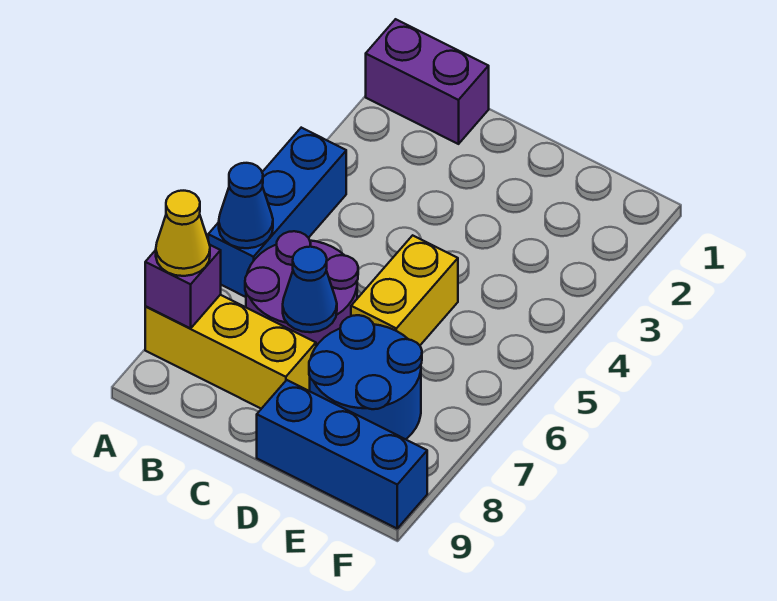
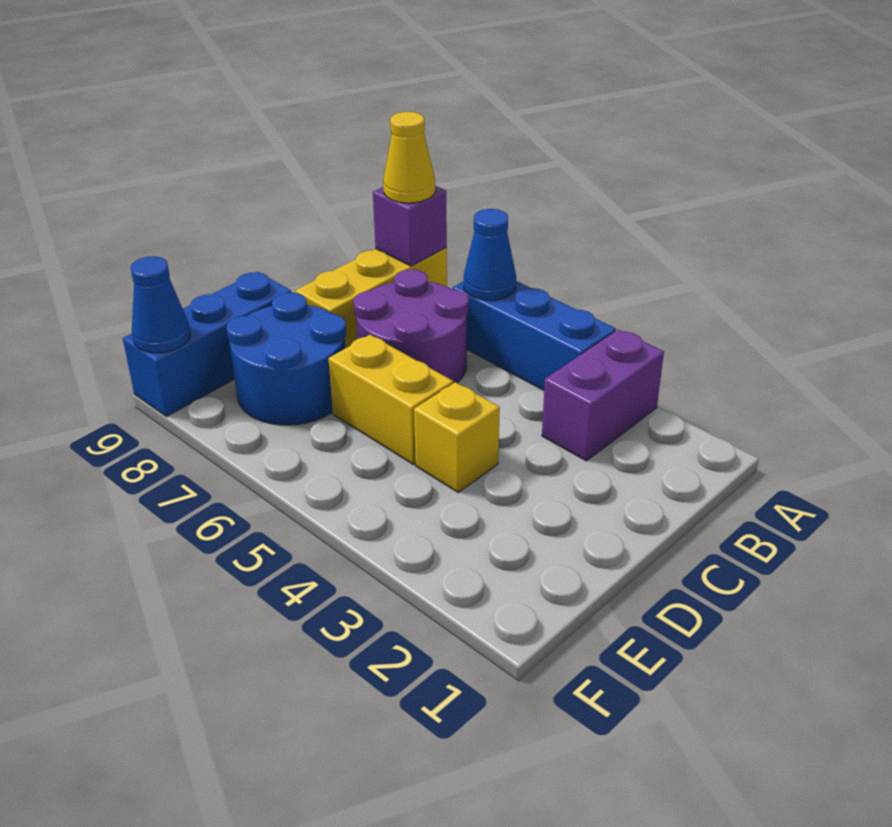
purple brick A1:B1 level 1 -> purple brick A3:B3 level 1
blue cone C7 level 2 -> blue cone F9 level 2
none -> yellow brick D4 level 1

